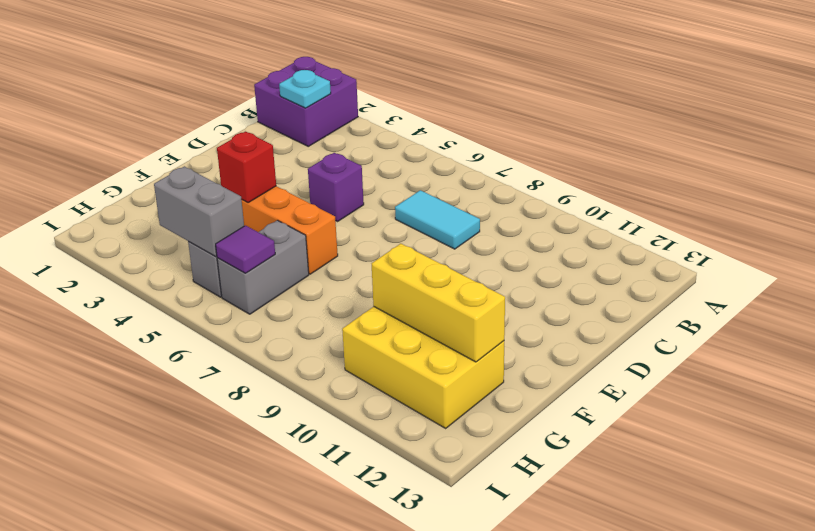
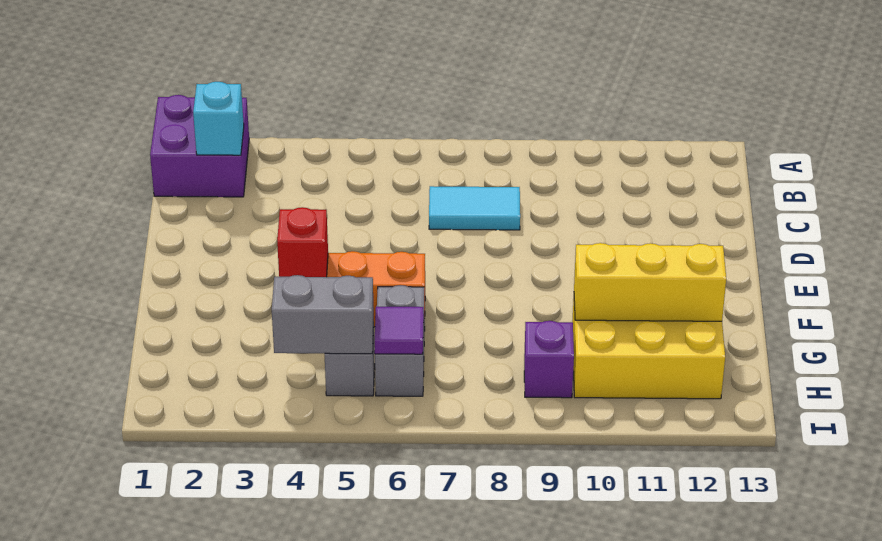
cyan plate B2 level 2 -> cyan brick B2 level 2
purple brick D5 level 1 -> purple brick H9 level 1

